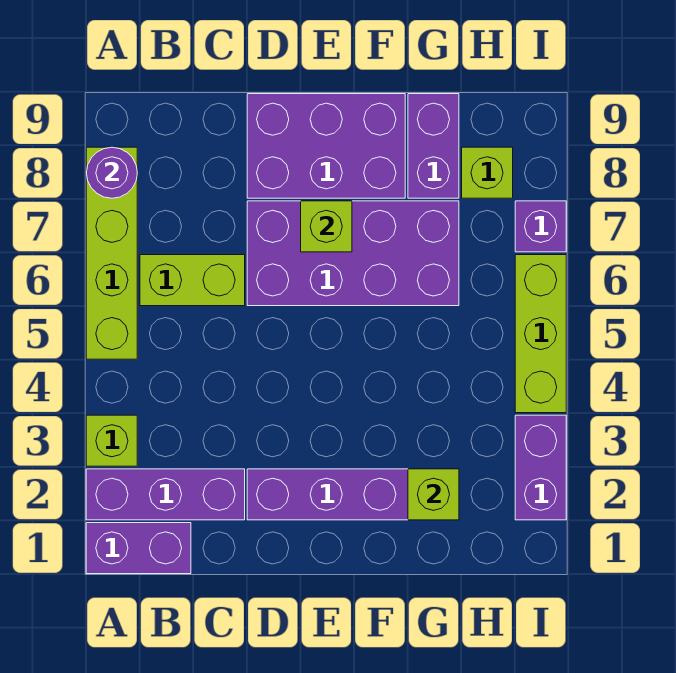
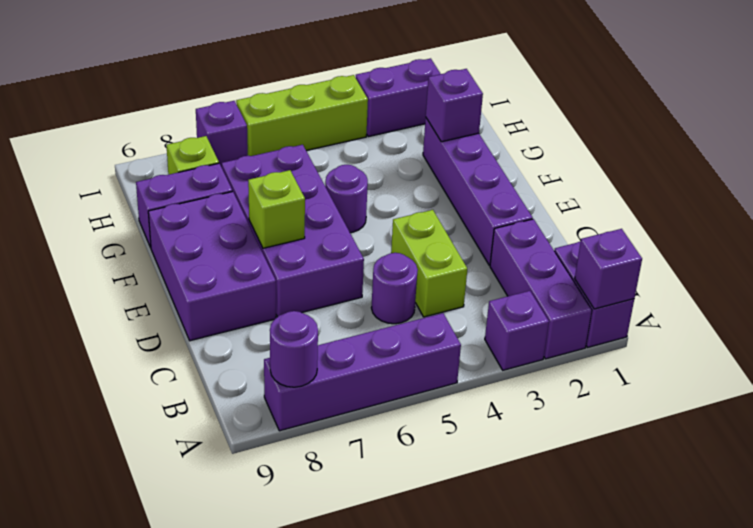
none -> purple brick A1 level 2
lime brick A3 level 1 -> purple brick A3 level 1
lime brick A5:A8 level 1 -> purple brick A5:A8 level 1
lime brick B6:C6 level 1 -> lime brick C4:D4 level 1
none -> purple round brick C5 level 1
none -> purple round brick F5 level 1
lime brick G2 level 2 -> purple brick G2 level 2

